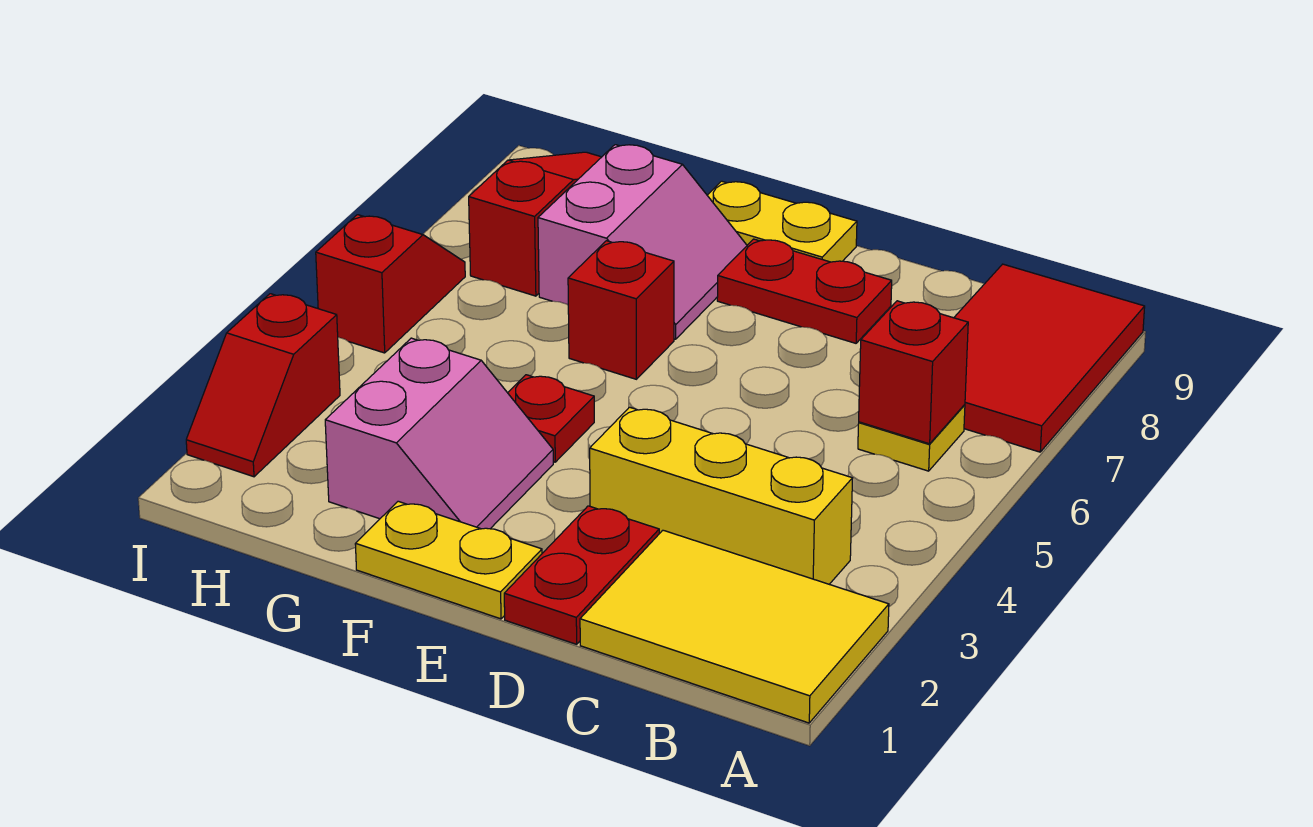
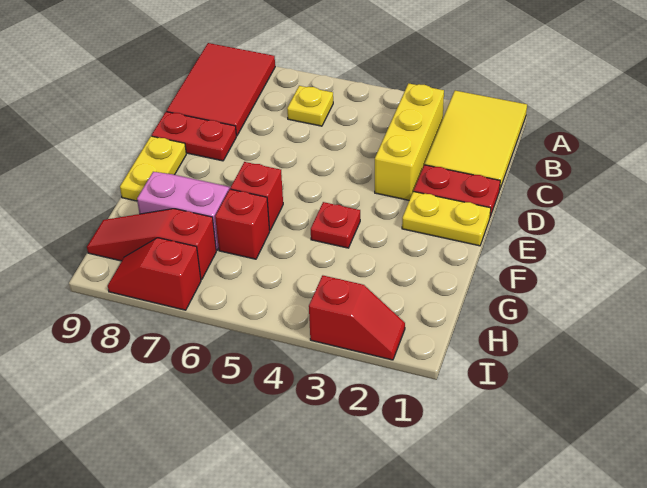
red tile A7:B9 level 1 -> red tile A8:C9 level 1
red brick B6 level 2 -> red brick G6 level 1
red plate D8:E8 level 1 -> red plate D8:D9 level 1
yellow plate E1:F1 level 1 -> yellow plate E1:E2 level 1
pink slope F2:G3 level 1 top G -> none
red slope I5:I6 level 1 top 5 -> red slope I7:I8 level 1 top 7

